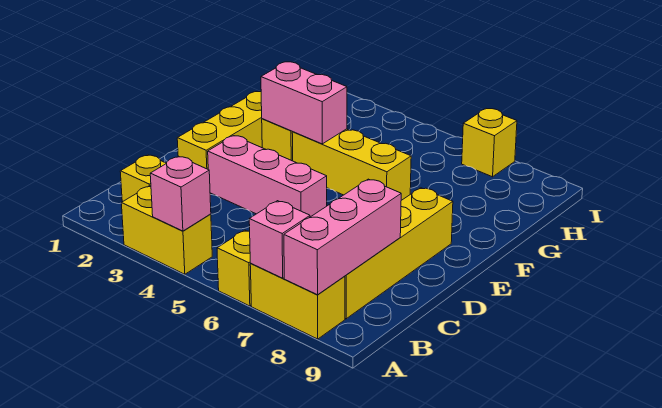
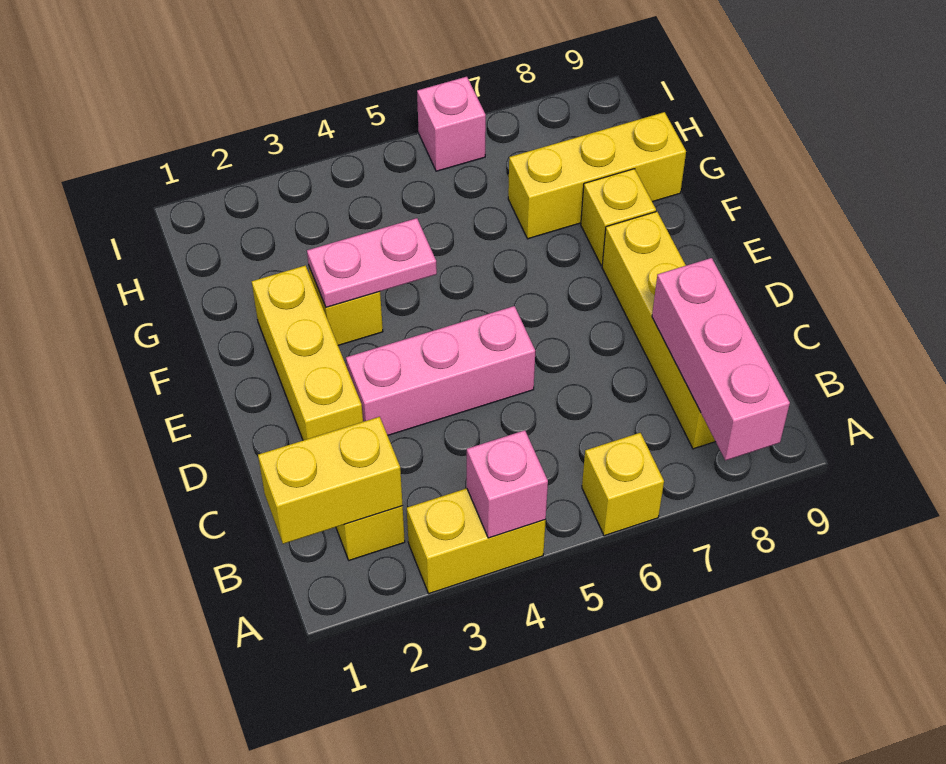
yellow brick A7:A8 level 1 -> yellow brick B1:B2 level 2
pink brick A7 level 2 -> pink brick I6 level 1
pink brick F3:F4 level 2 -> pink plate F3:F4 level 2
yellow brick F4:F6 level 1 -> yellow brick G7:G9 level 1
yellow brick I7 level 1 -> yellow brick F8 level 1

